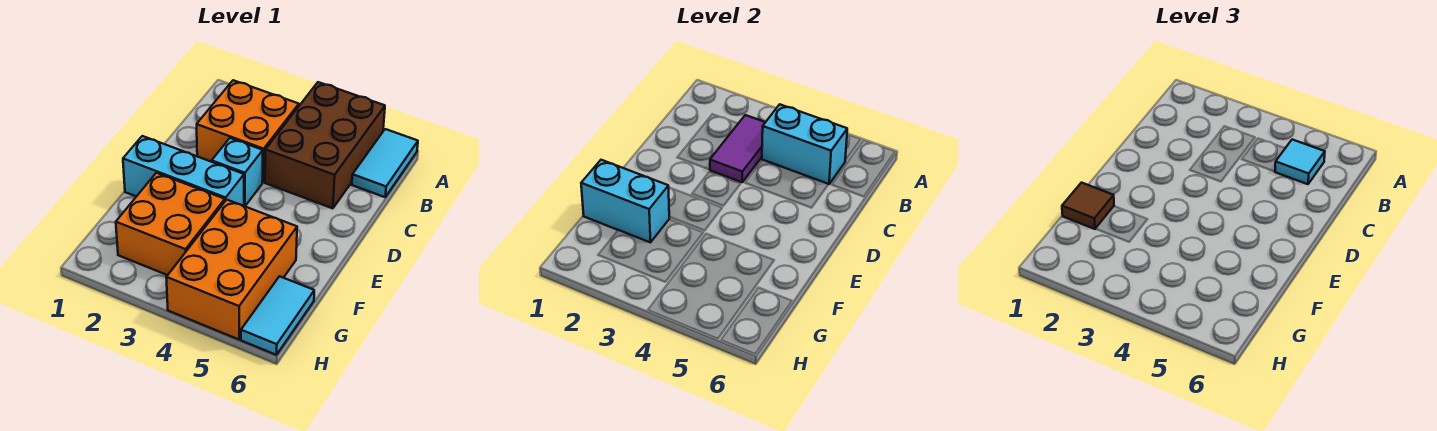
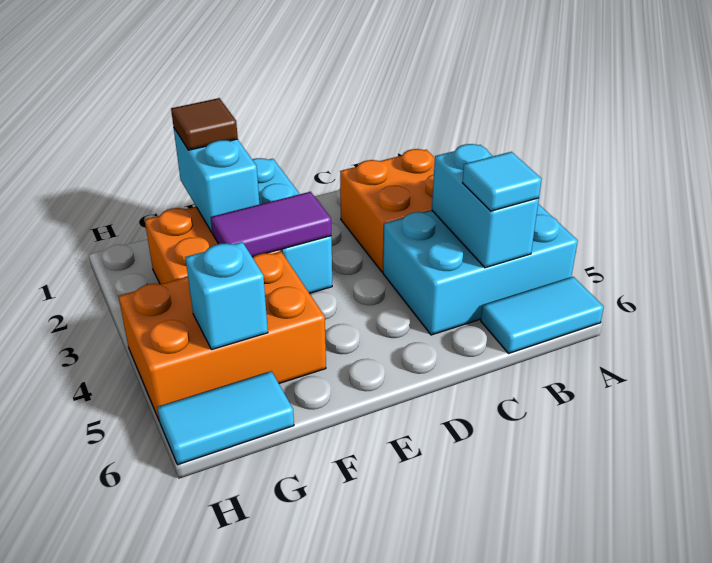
brown brick A4:C5 level 1 -> cyan brick A4:C5 level 1
purple tile B3:C3 level 2 -> purple tile E3:F3 level 2
cyan brick D3 level 1 -> cyan brick G5 level 2

